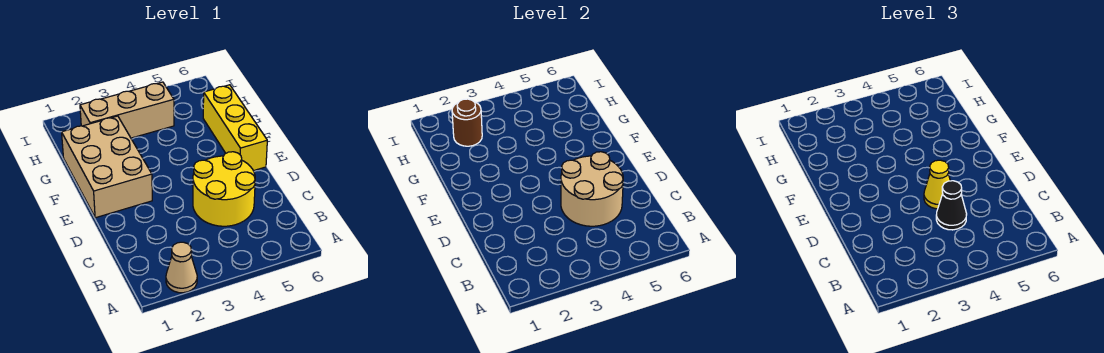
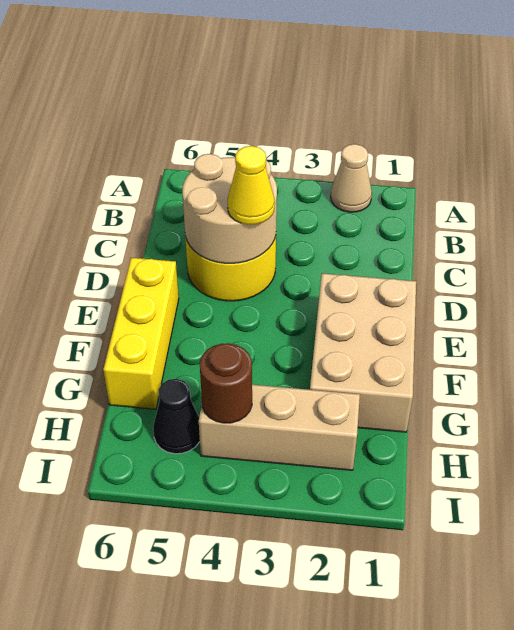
black cone C4 level 3 -> black cone H5 level 1
brown round brick H2 level 2 -> brown round brick H4 level 2

